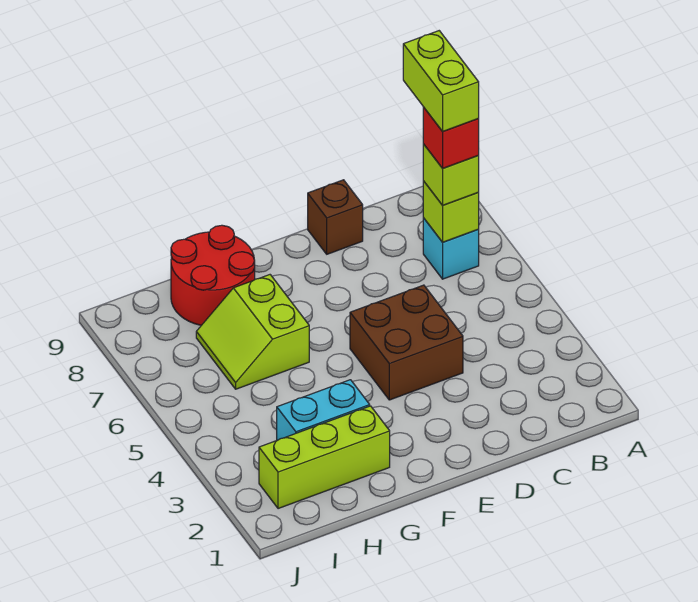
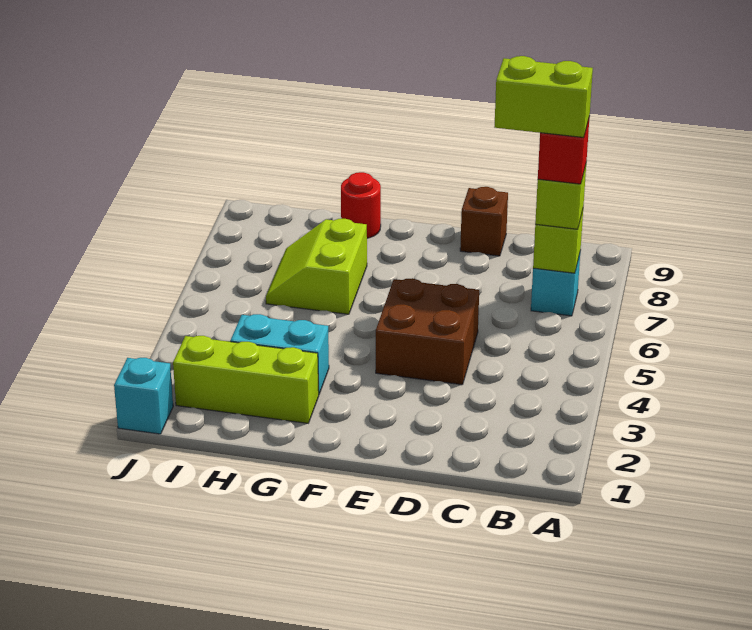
lime brick B7:B8 level 5 -> lime brick B7:C7 level 5
red round brick G8:H9 level 1 -> red round brick G9 level 1
none -> cyan brick J1 level 1

